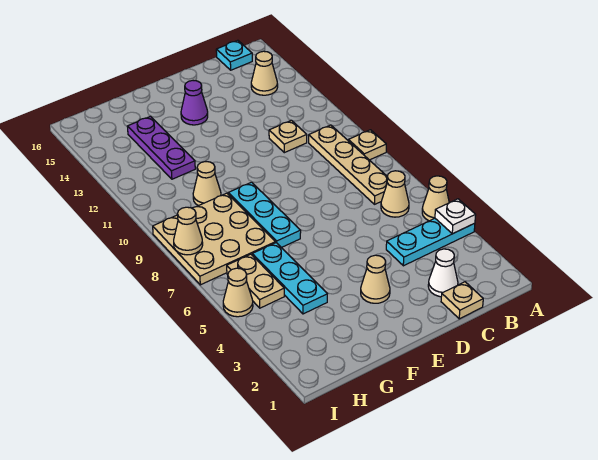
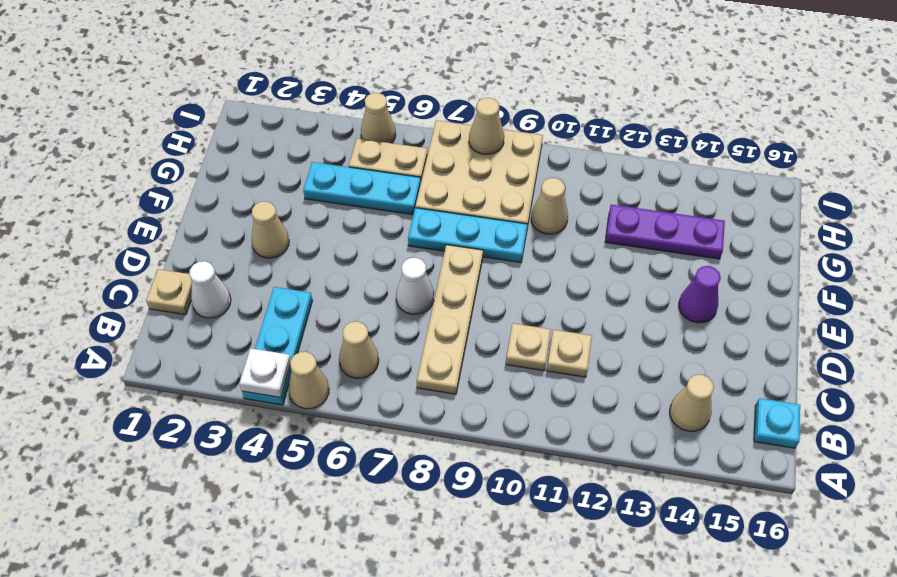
tan plate A9 level 1 -> tan plate C10 level 1
tan plate B7:B10 level 1 -> tan plate B8:E8 level 1
none -> white cone D7 level 1

